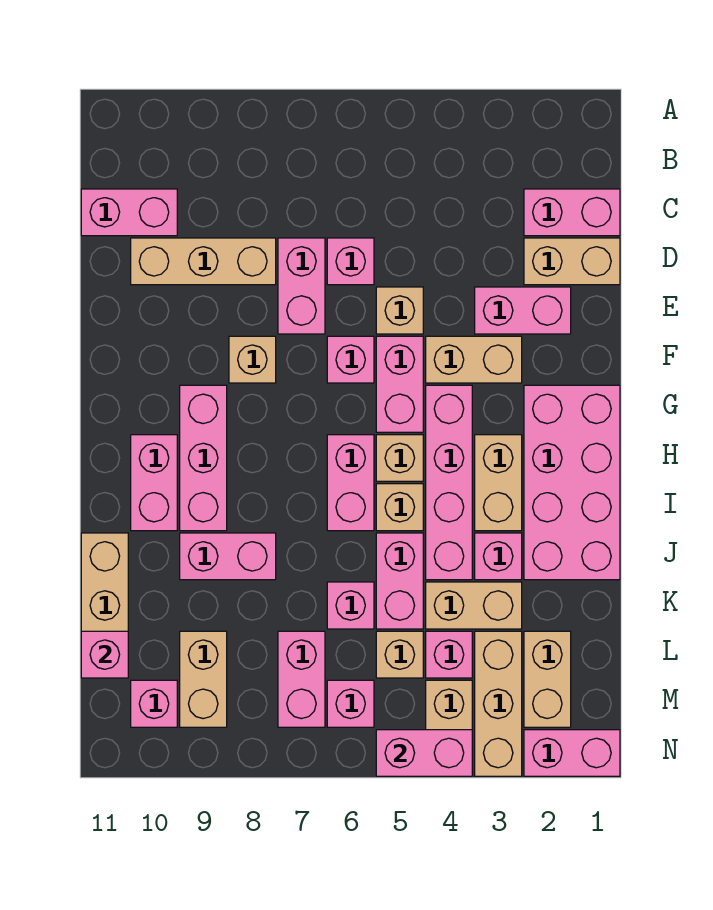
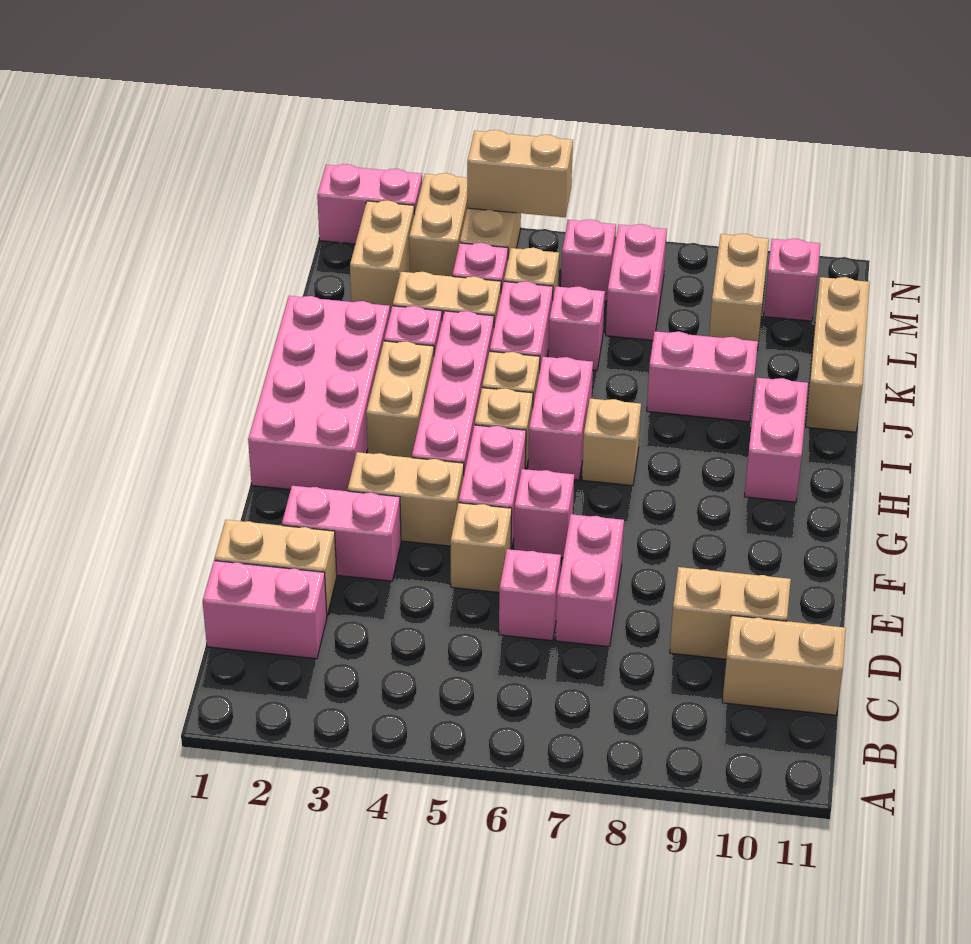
pink brick C10:C11 level 1 -> tan brick C10:C11 level 1
tan brick D8:D10 level 1 -> tan brick D9:D10 level 1
tan brick F8 level 1 -> tan brick H7 level 1
pink brick G9:I9 level 1 -> none
tan brick L3:N3 level 1 -> tan brick M3:N3 level 1
pink brick L11 level 2 -> none
pink brick N4:N5 level 2 -> tan brick N4:N5 level 2

